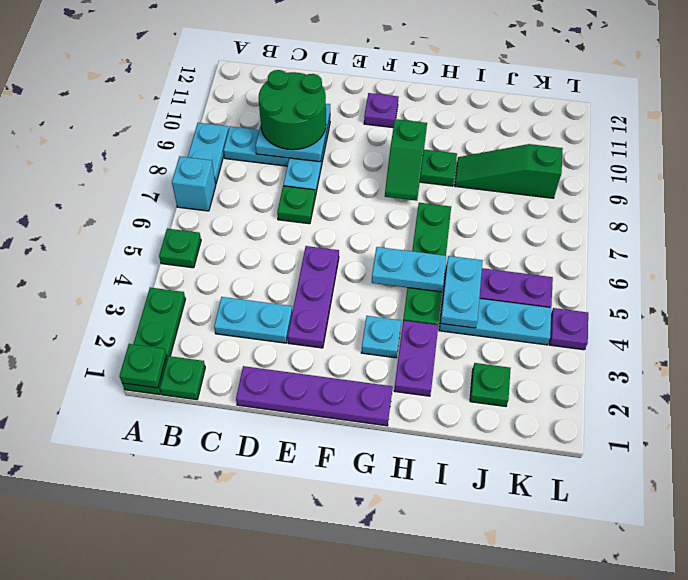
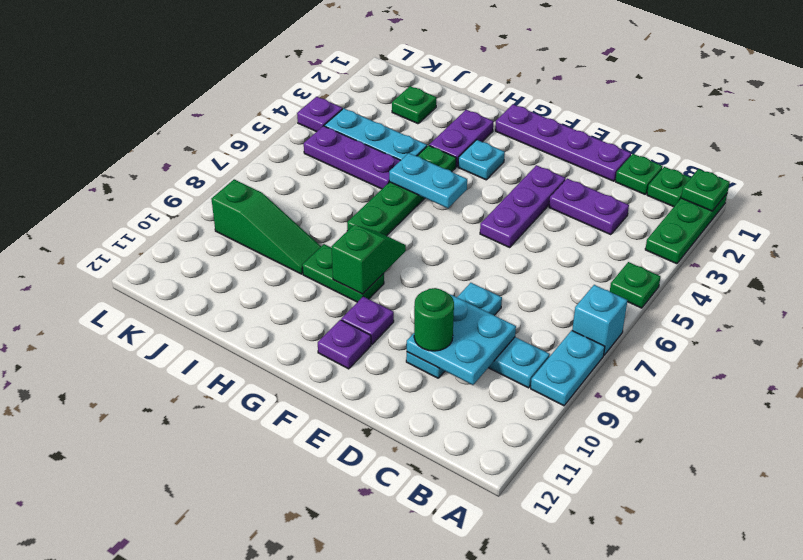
cyan plate C3:D3 level 1 -> purple plate C3:D3 level 1
green round brick C9:D10 level 3 -> green round brick D10 level 3
green plate D7 level 1 -> green plate C1 level 1
none -> purple plate F10 level 1
cyan plate I4:I5 level 2 -> none

